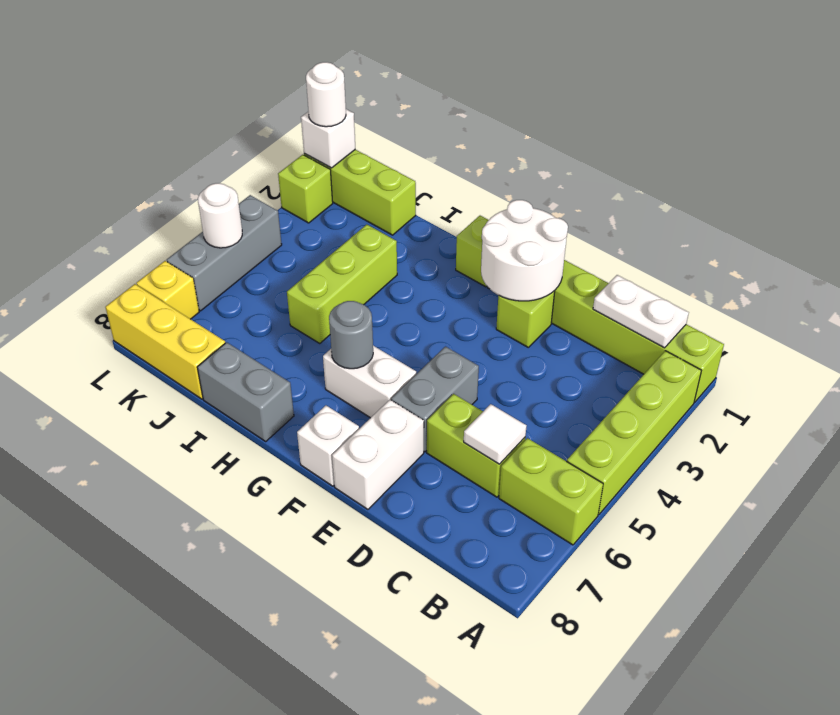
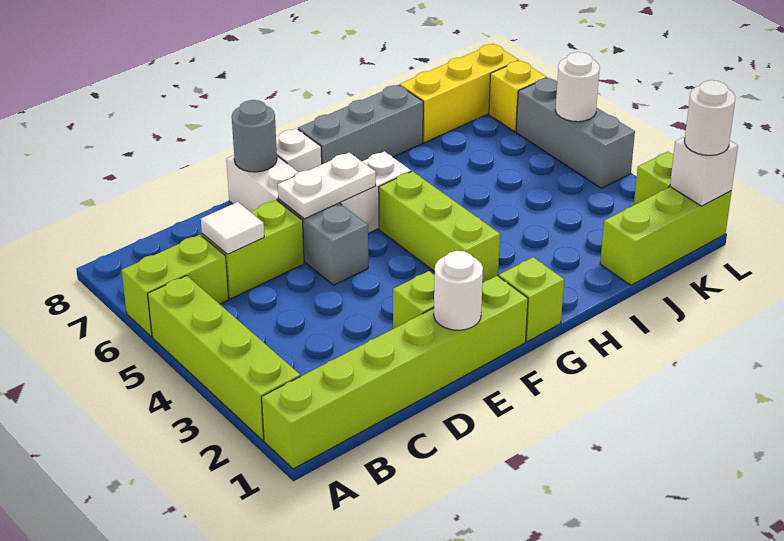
white plate B1:C1 level 2 -> white plate E6:F6 level 2
white round brick E1:F2 level 2 -> white round brick E1 level 2
grey round brick G6 level 2 -> grey round brick E8 level 2
grey brick H8:I8 level 1 -> grey brick G8:I8 level 1
lime brick I3:I5 level 1 -> lime brick G3:G5 level 1

